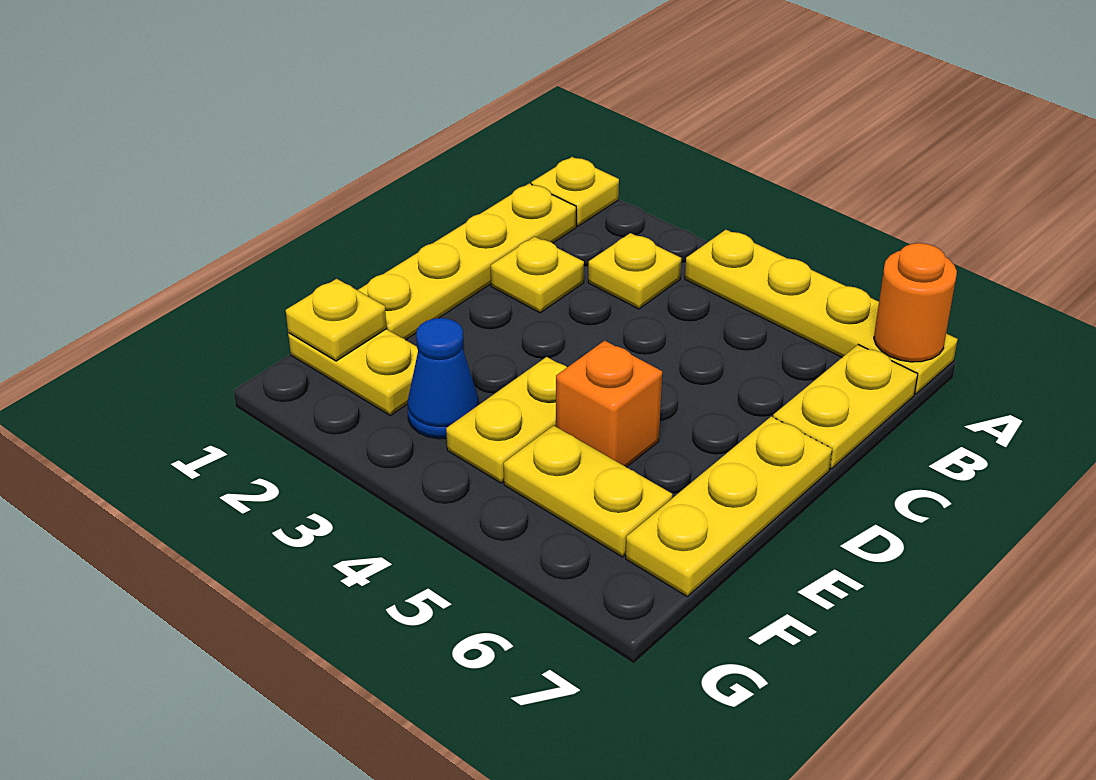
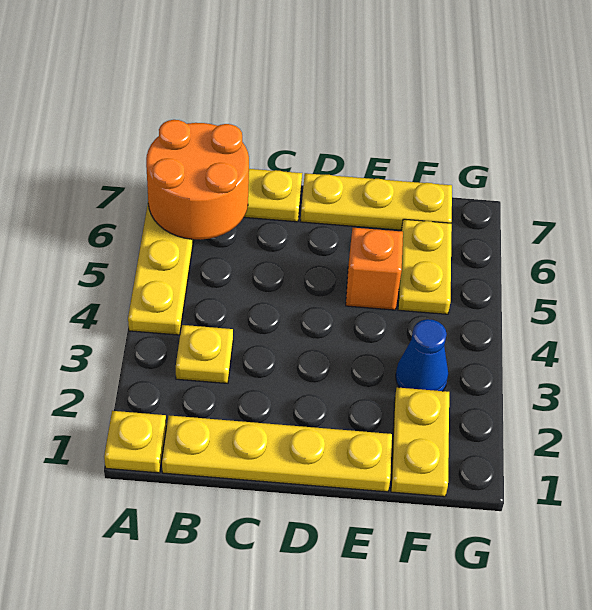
orange round brick A7 level 2 -> orange round brick A6:B7 level 2
yellow plate C2 level 1 -> none
yellow plate E4:F4 level 1 -> none
yellow plate F1 level 2 -> none

